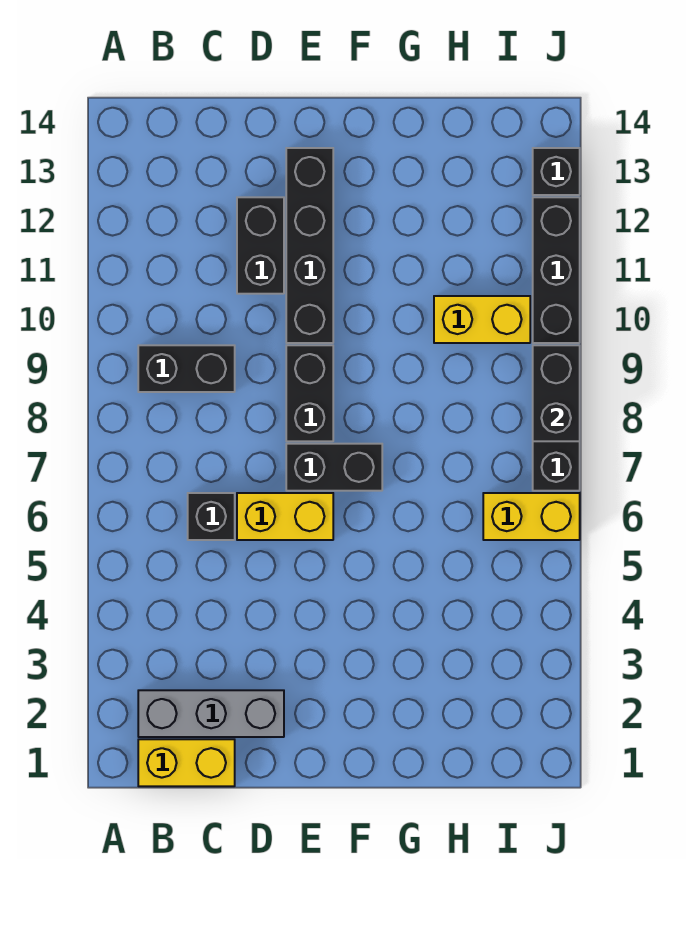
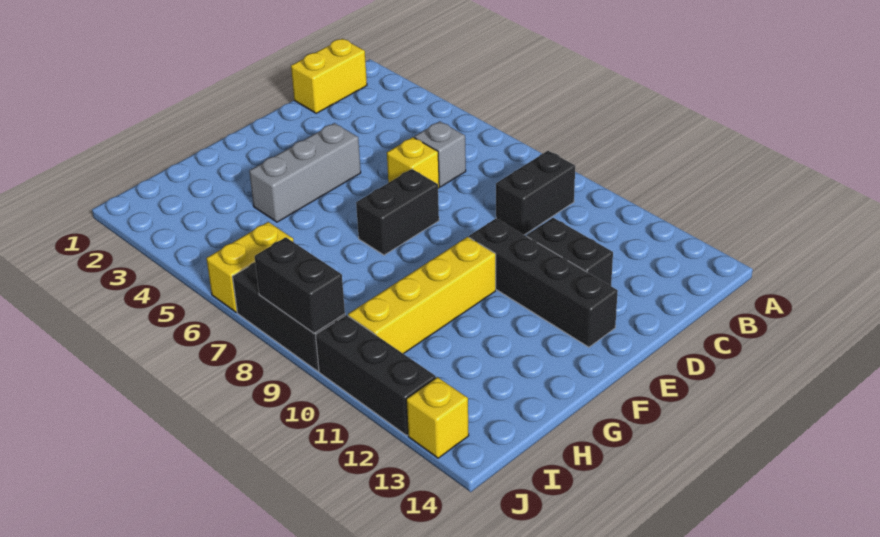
grey brick B2:D2 level 1 -> grey brick E4:G4 level 1
black brick C6 level 1 -> grey brick C6 level 1
yellow brick D6:E6 level 1 -> yellow brick D6 level 1
black brick E8:E9 level 1 -> none
yellow brick H10:I10 level 1 -> yellow brick F10:I10 level 1
black brick J13 level 1 -> yellow brick J13 level 1

